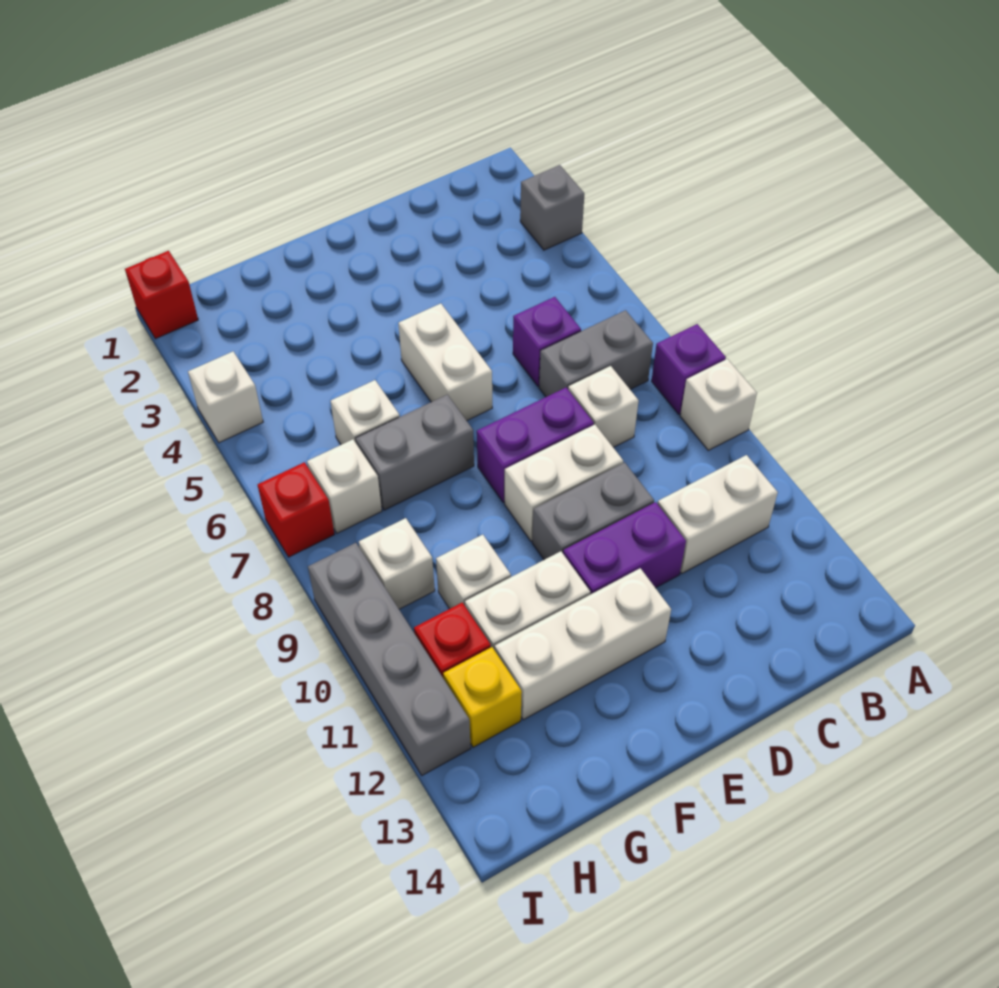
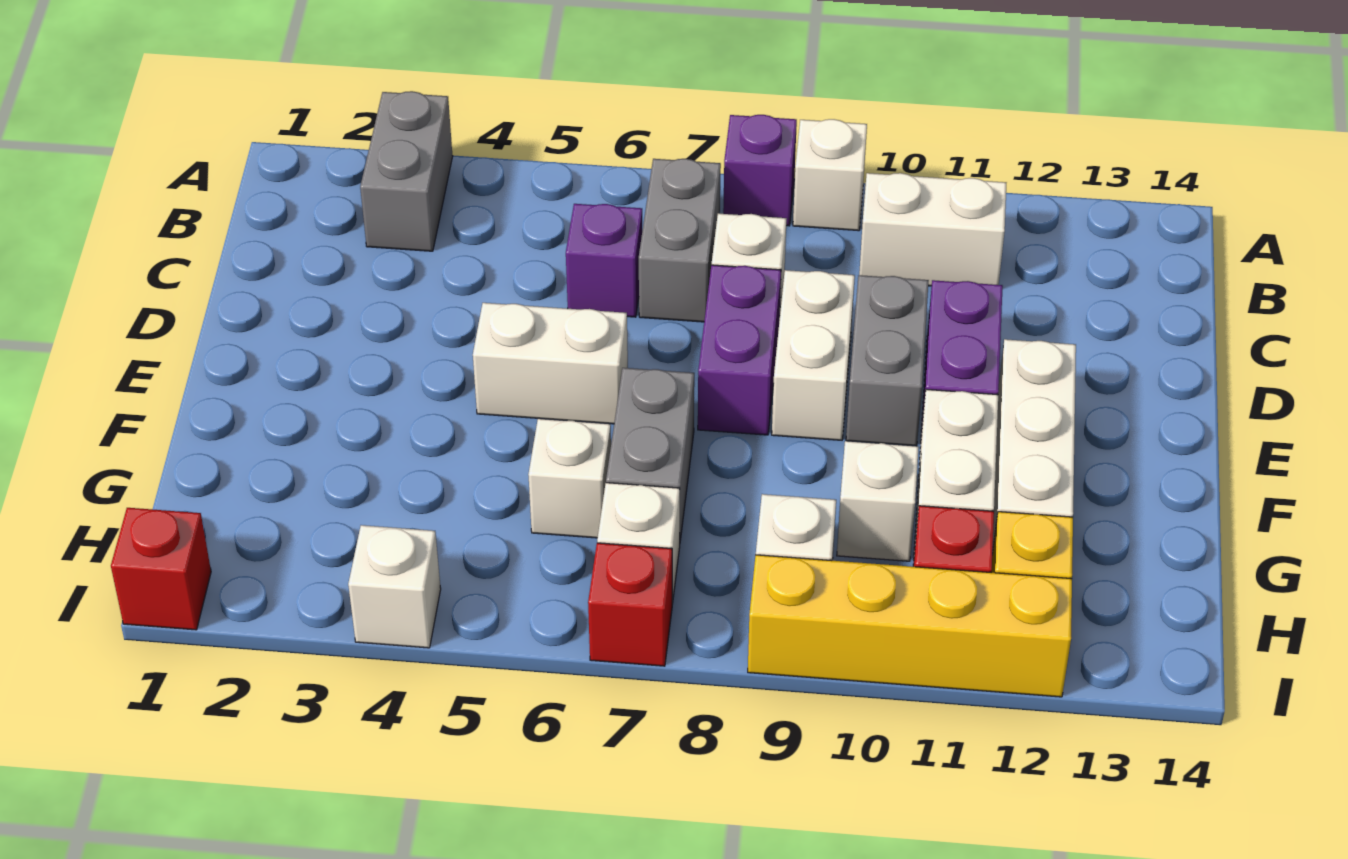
grey brick A3 level 1 -> grey brick A3:B3 level 1
white brick B11:C11 level 1 -> white brick B10:B11 level 1
grey brick I9:I12 level 1 -> yellow brick I9:I12 level 1

